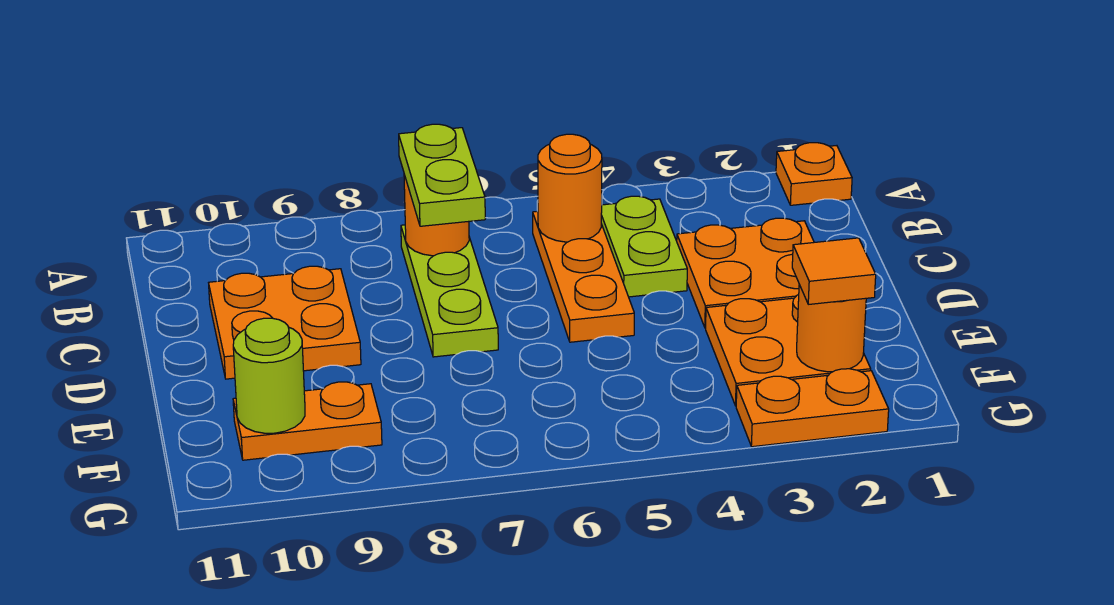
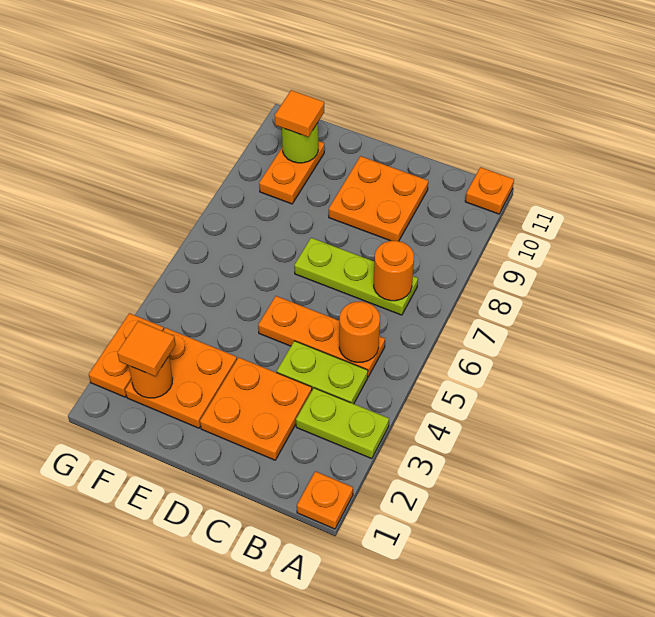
none -> orange plate A11 level 1
lime plate B7:C7 level 3 -> lime plate A3:B3 level 1
none -> orange tile F10 level 3

